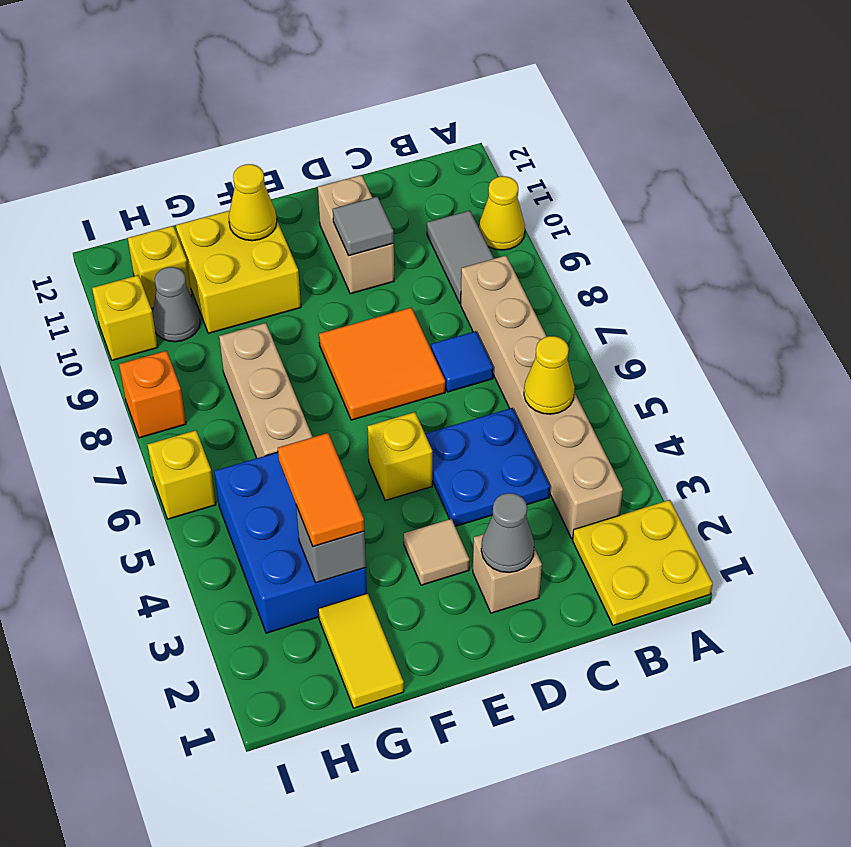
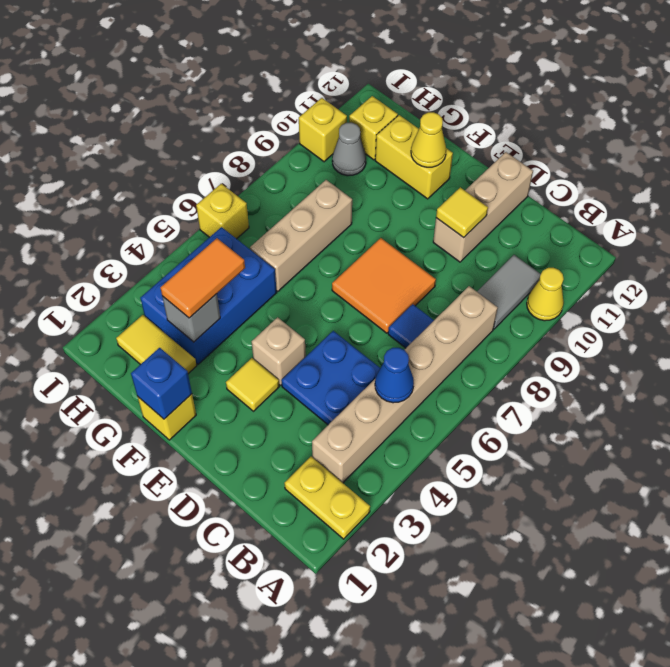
yellow plate A1:B2 level 1 -> yellow plate A2:B2 level 1
yellow cone B5 level 2 -> blue cone B5 level 2
tan brick D2 level 1 -> tan brick E4 level 1
grey cone D2 level 2 -> none
tan brick D10:D11 level 1 -> tan brick D10:D12 level 1
grey tile D10 level 2 -> yellow tile D10 level 2
tan tile E3 level 1 -> yellow tile E3 level 1
yellow brick E5 level 1 -> yellow brick F1 level 1
none -> blue brick F1 level 2
yellow brick F10:G11 level 1 -> yellow brick F11:G11 level 1
yellow tile G1:G2 level 1 -> yellow tile G2:H2 level 1
orange brick I8 level 1 -> none

